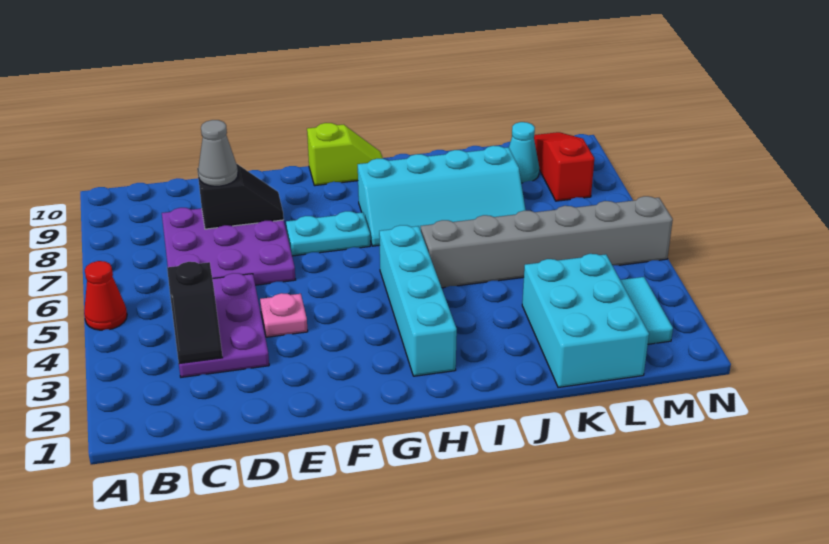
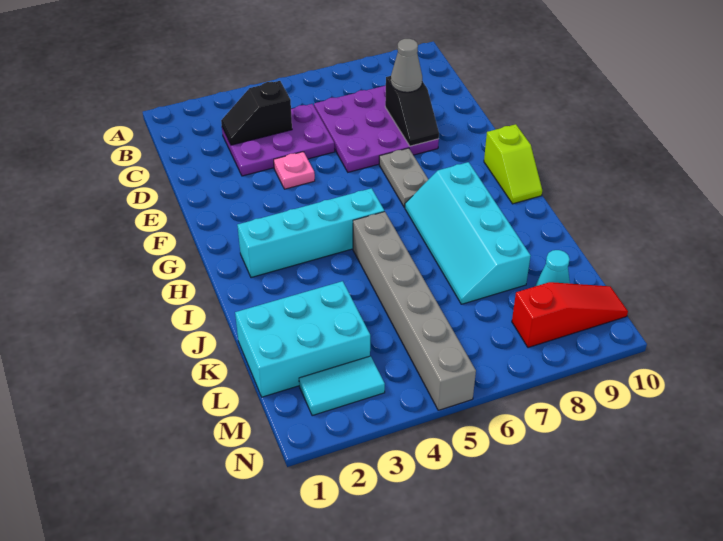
red cone A5 level 1 -> none
cyan plate F7:G7 level 1 -> grey plate F7:G7 level 1

